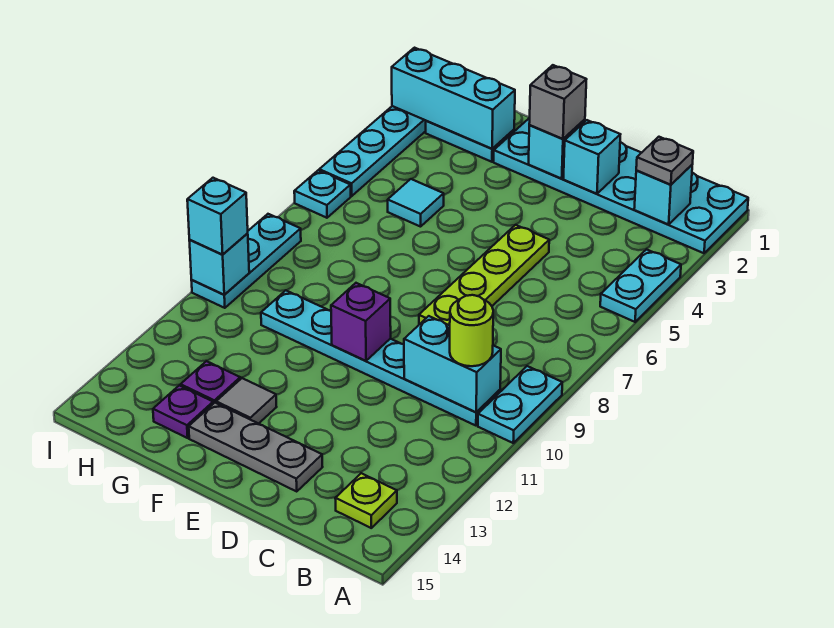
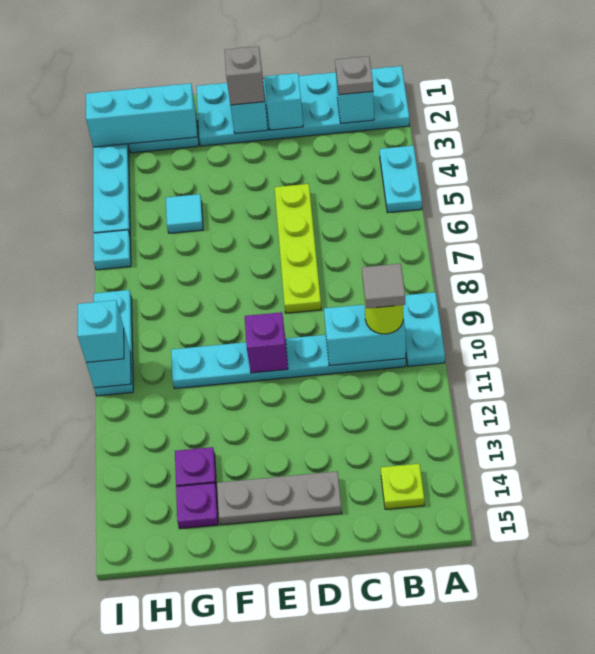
grey tile F13 level 1 -> grey tile B10 level 4

